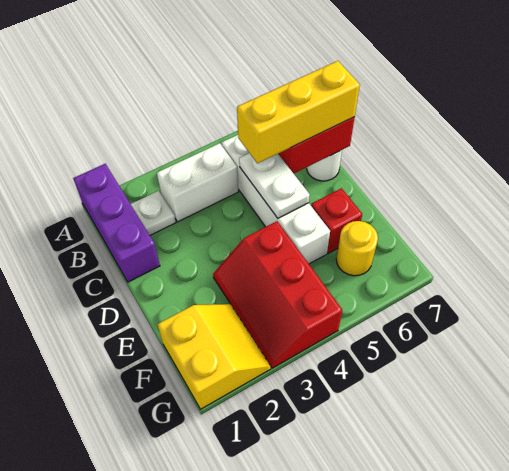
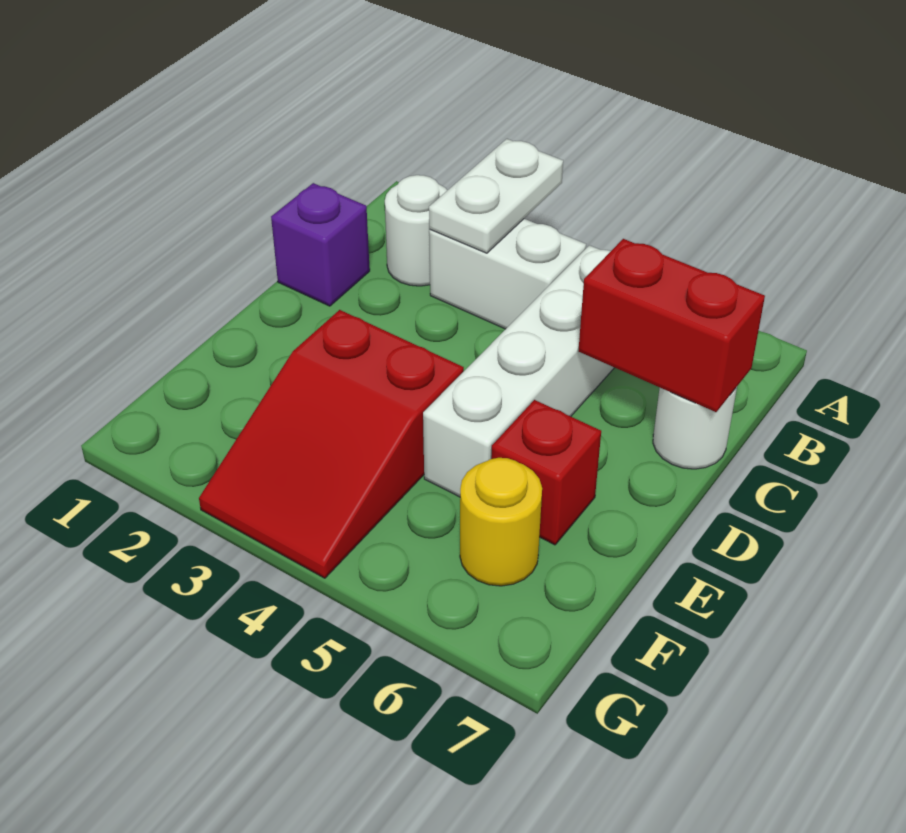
purple brick A1:C1 level 1 -> purple brick C1 level 1
white plate B2 level 1 -> white round brick B2 level 1
white plate C5:D5 level 2 -> white plate A3:B3 level 2
yellow brick C5:C7 level 3 -> none
red slope E3:G4 level 1 top 4 -> red slope E3:G4 level 1 top E
yellow slope F1:G2 level 1 top 1 -> none

